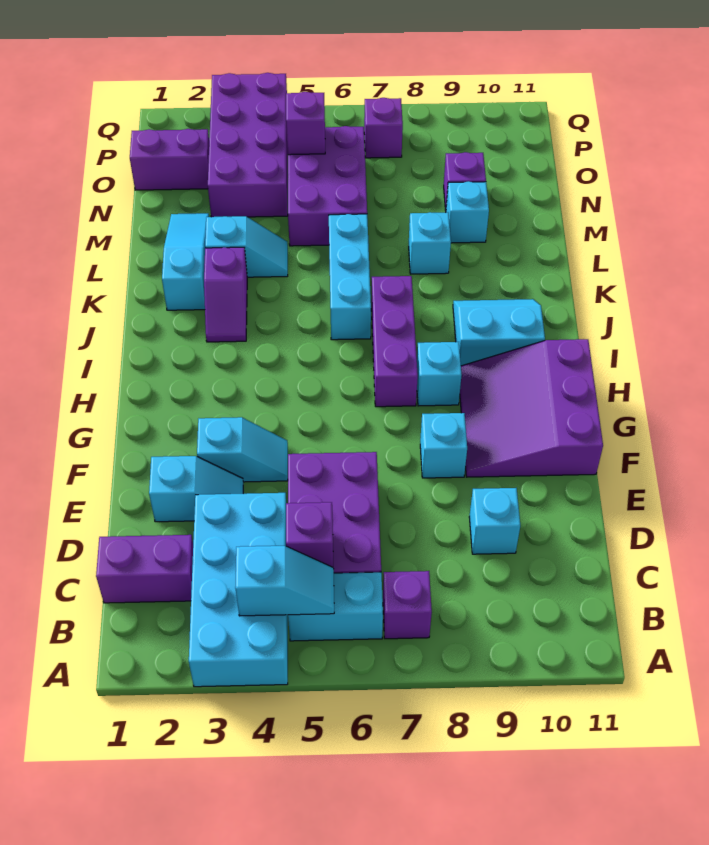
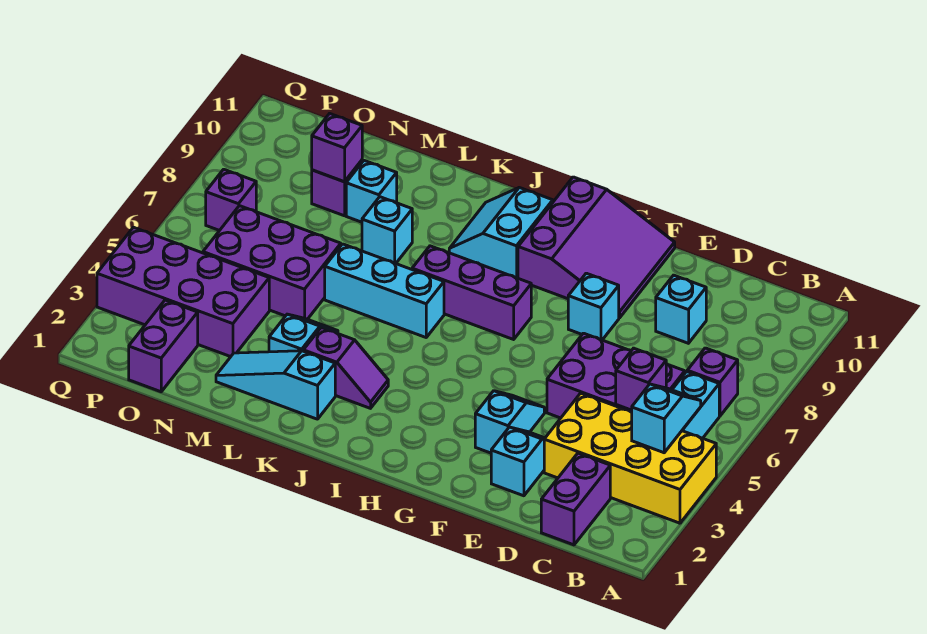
cyan brick A3:D4 level 1 -> yellow brick A3:D4 level 1
purple slope F9:H11 level 1 top 11 -> purple slope F9:H11 level 1 top H
cyan brick H8 level 1 -> none
purple brick O5 level 2 -> purple brick N9 level 2

